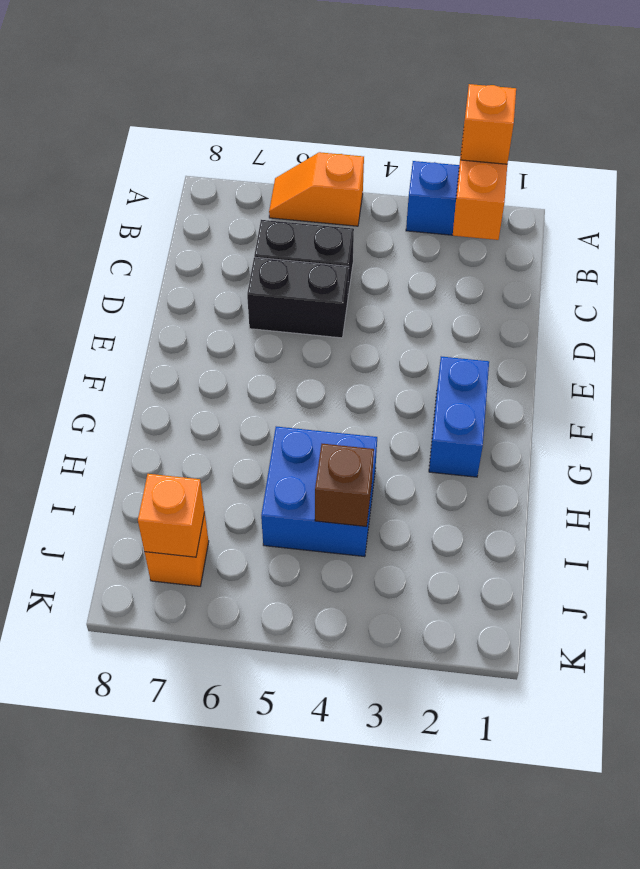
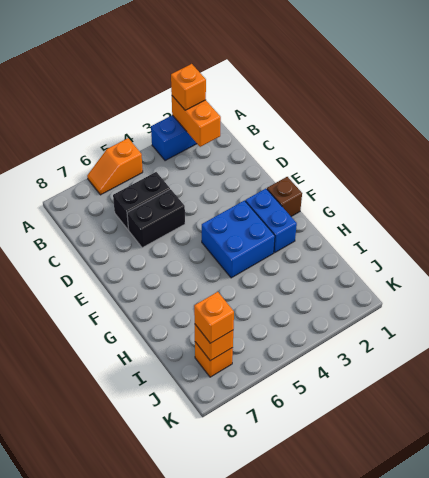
blue brick H4:I5 level 1 -> blue brick F3:G4 level 1
brown brick I4 level 2 -> brown brick F1 level 1
none -> orange brick J7 level 3

